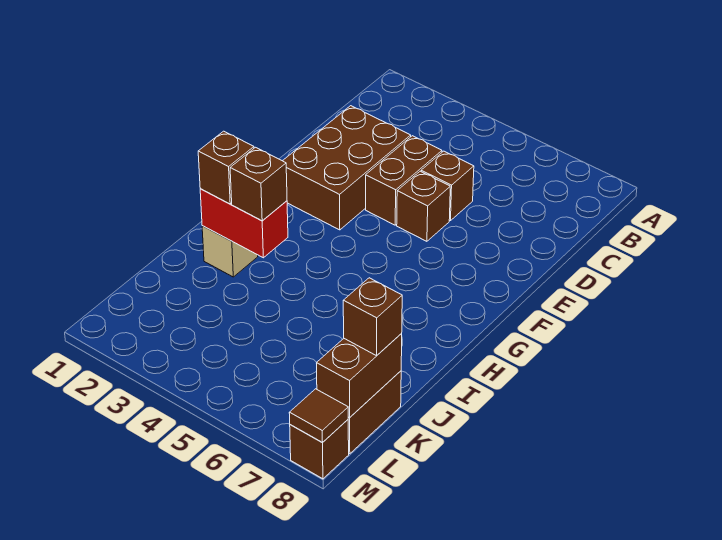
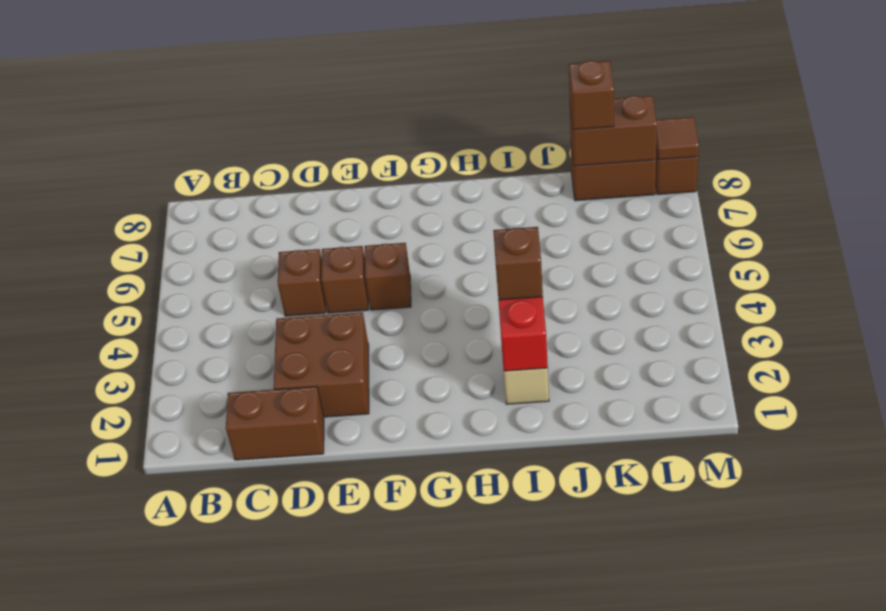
brown brick D2:F3 level 1 -> brown brick D2:E3 level 1
brown brick D4:E4 level 1 -> brown brick C1:D1 level 1
brown brick I2 level 3 -> brown brick F5 level 1

